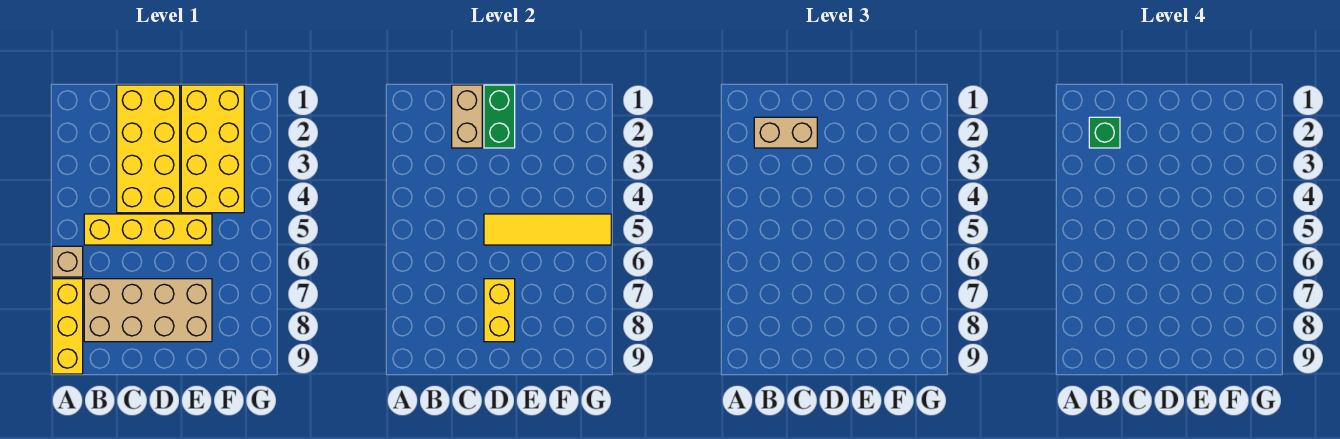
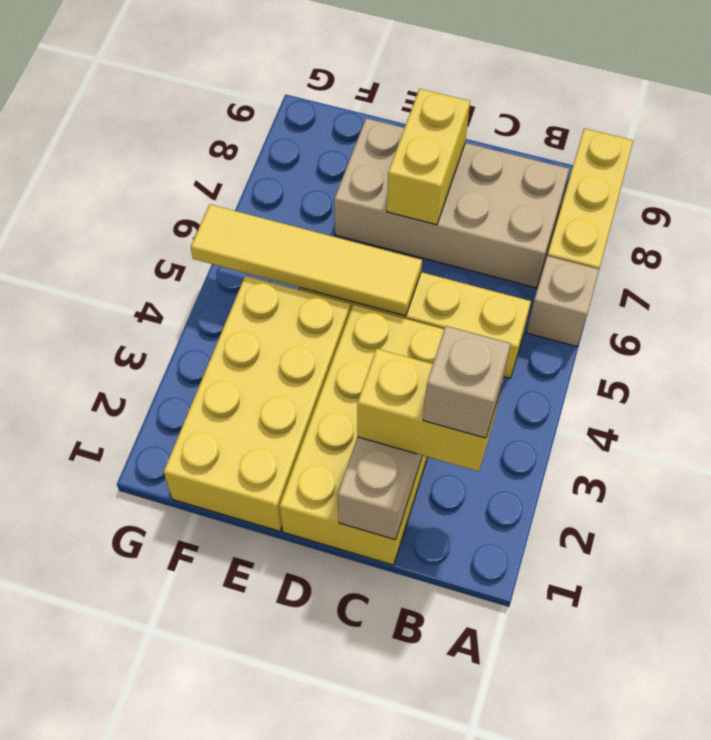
tan brick B2:C2 level 3 -> yellow brick B2:C2 level 3
green brick B2 level 4 -> tan brick B2 level 4
green brick D1:D2 level 2 -> none

